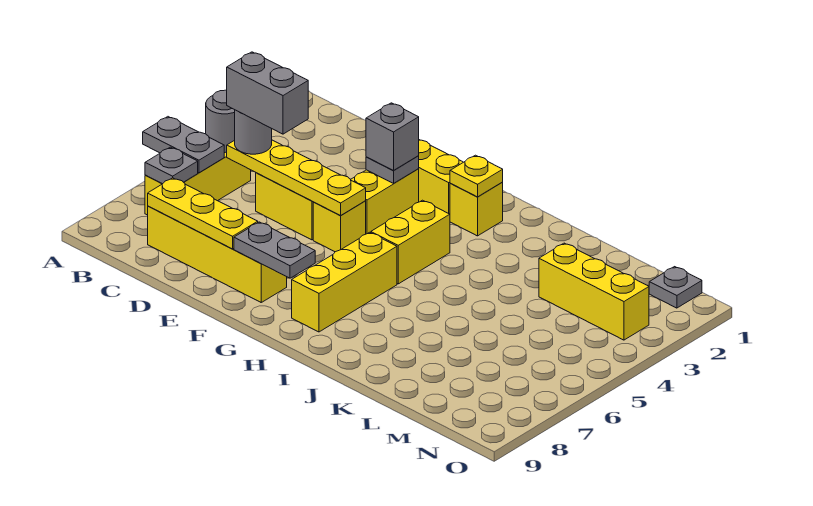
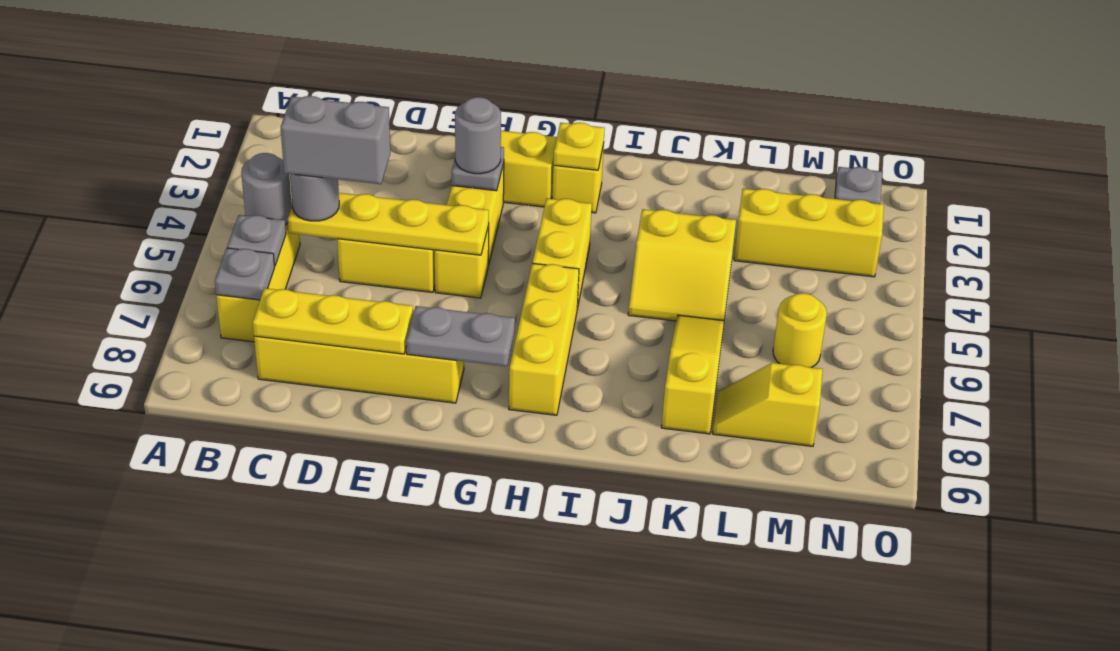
grey plate A6:B6 level 2 -> grey plate B6 level 2
grey brick F3 level 3 -> grey round brick F3 level 3
none -> yellow slope J4:K5 level 1 top 4
none -> yellow slope K6:K8 level 1 top 8
none -> yellow slope L8:M8 level 1 top M
none -> yellow round brick M6 level 1

